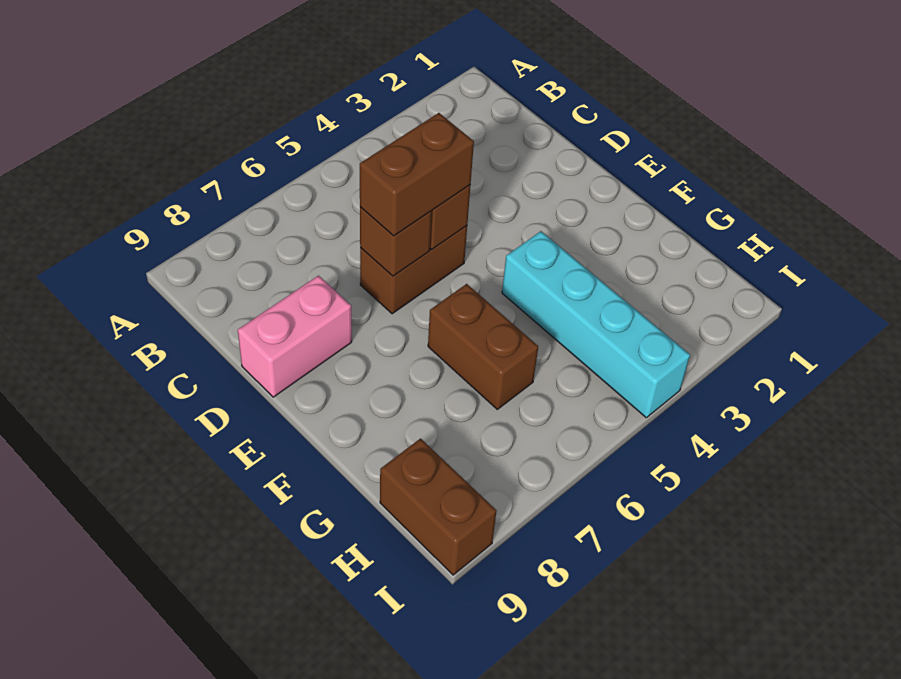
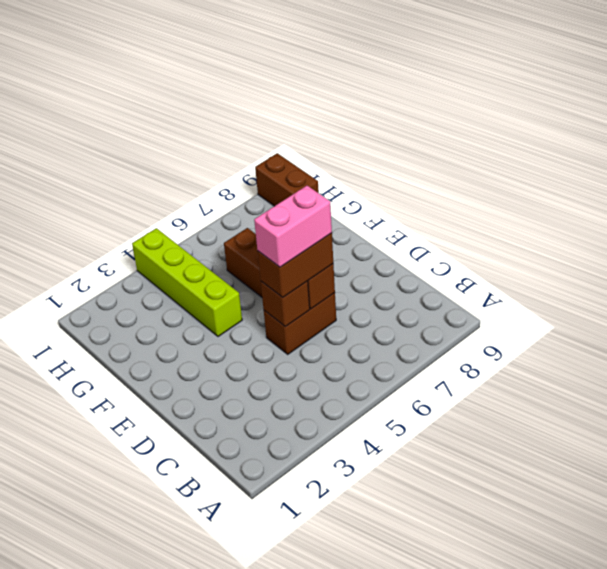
pink brick D8:D9 level 1 -> pink brick D5:D6 level 4
cyan brick F4:I4 level 1 -> lime brick F4:I4 level 1

